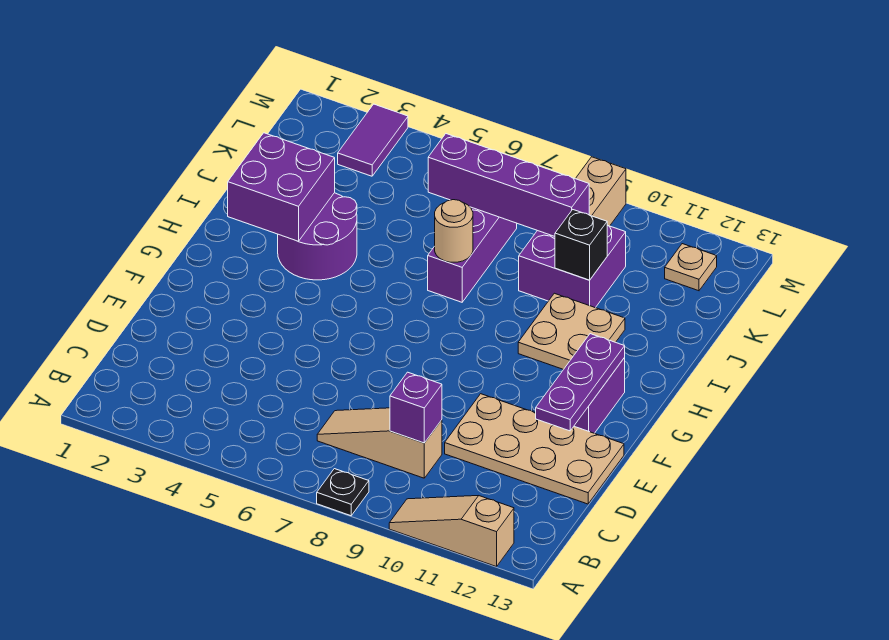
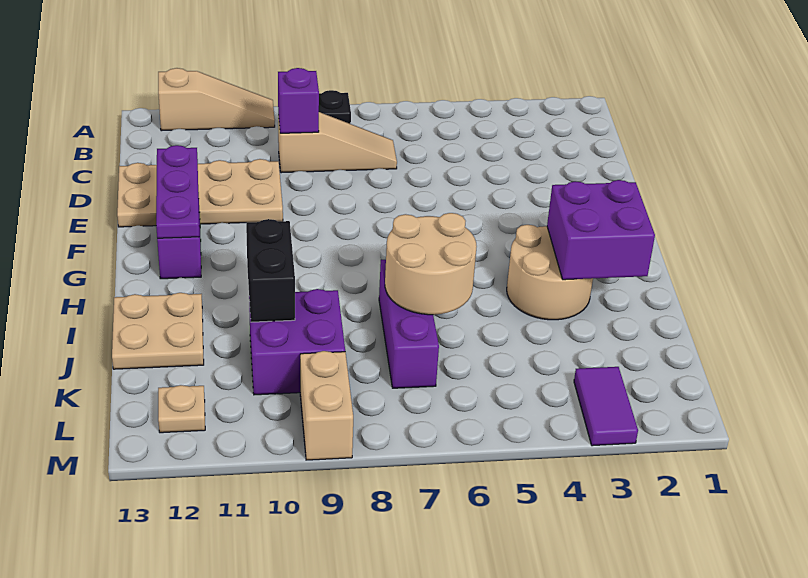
purple round brick H3:I4 level 1 -> tan round brick H3:I4 level 1
tan plate H10:I11 level 1 -> tan plate I12:J13 level 1
tan round brick I7 level 2 -> tan round brick I6:J7 level 2
black brick J10 level 2 -> black brick I10:J10 level 2
purple brick K6:K9 level 2 -> none

